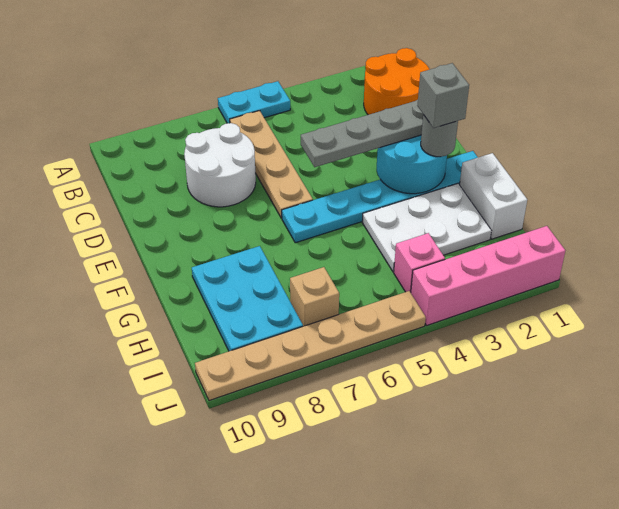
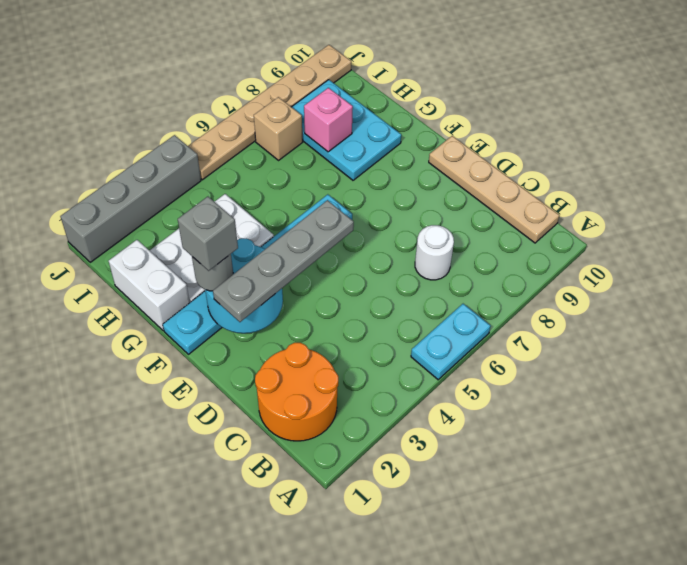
tan plate B6:E6 level 1 -> tan plate B10:E10 level 1
white round brick C7:D8 level 1 -> white round brick C7 level 1
pink brick I4 level 1 -> pink brick H8 level 2
pink brick J1:J4 level 1 -> grey brick J1:J4 level 1

